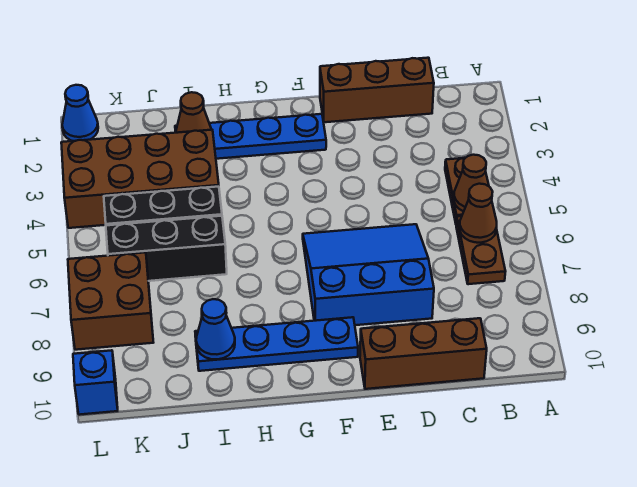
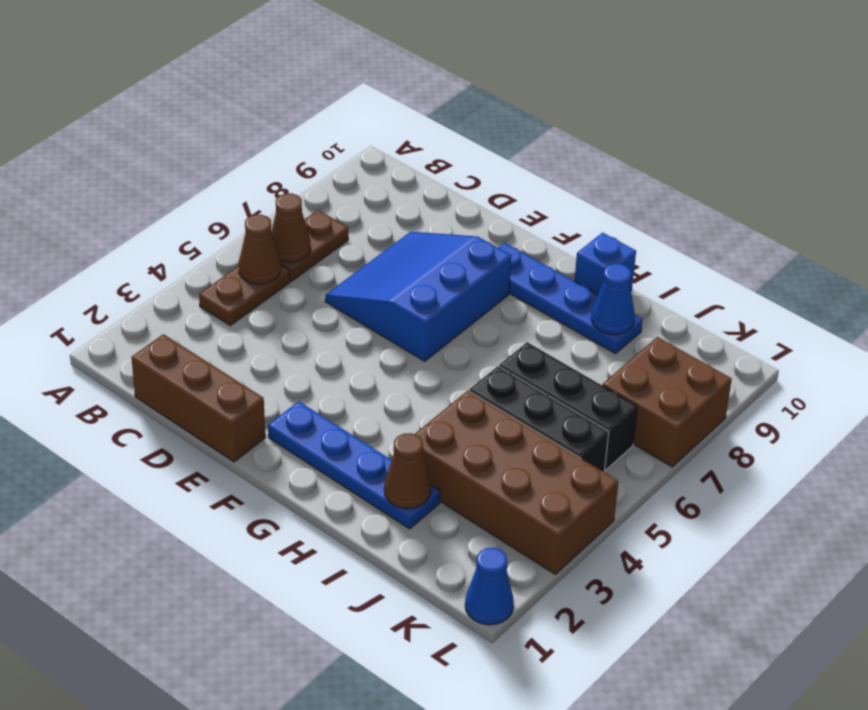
brown brick C10:E10 level 1 -> none
blue slope D6:F8 level 1 top 8 -> blue slope D6:F8 level 1 top F
blue brick L10 level 1 -> blue brick H10 level 1

